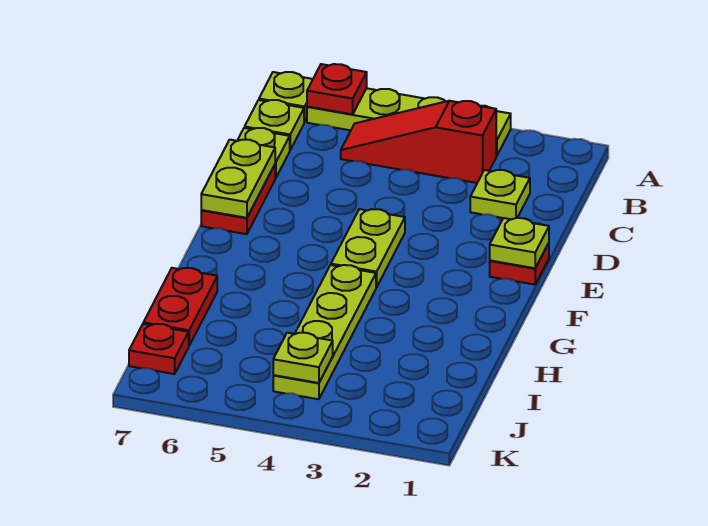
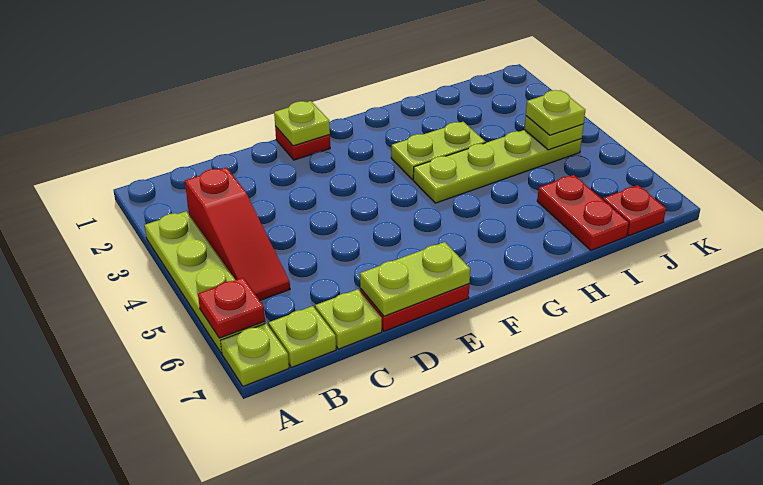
lime plate C2 level 1 -> lime plate J4 level 3
lime plate E4:F4 level 1 -> lime plate G3:H3 level 1
red plate H7:I7 level 1 -> red plate I6:I7 level 1

